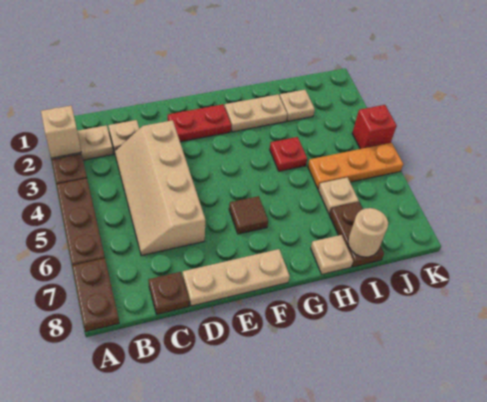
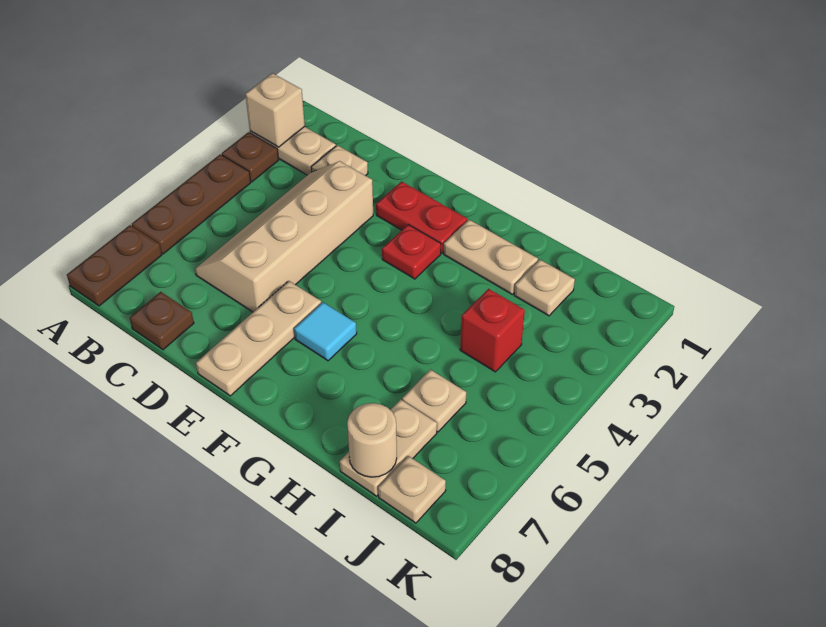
tan plate D8:F8 level 1 -> tan plate E6:E8 level 1
brown tile F6 level 1 -> cyan tile F6 level 1
red plate H4 level 1 -> red plate F3 level 1
tan plate H8 level 1 -> tan plate J8 level 1
orange plate I5:K5 level 1 -> none
brown plate I7:I8 level 1 -> tan plate I7:I8 level 1
red brick K4 level 1 -> red brick I4 level 1

